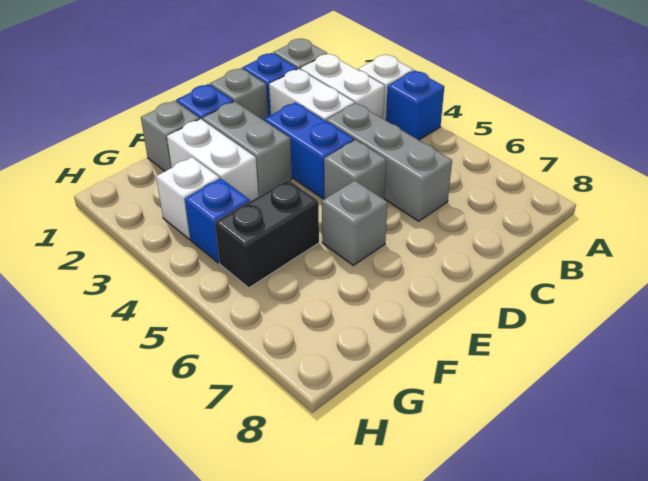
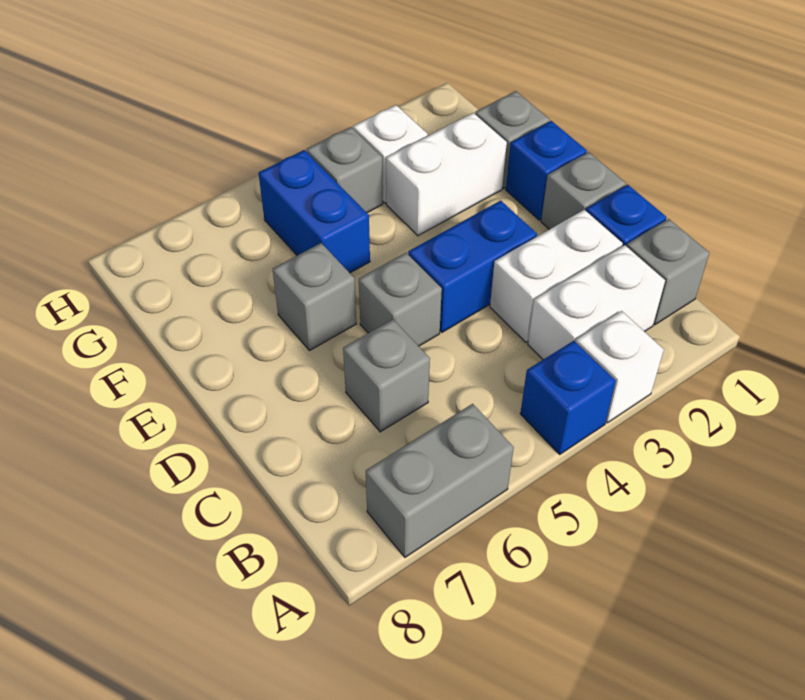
grey brick C4:C6 level 1 -> grey brick C6 level 1
grey brick E2:E3 level 1 -> grey brick A6:A7 level 1
black brick F5:G5 level 1 -> blue brick F5:G5 level 1
blue brick G4 level 1 -> grey brick G4 level 1

